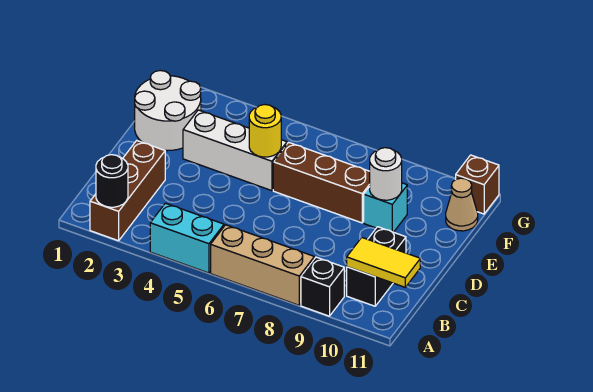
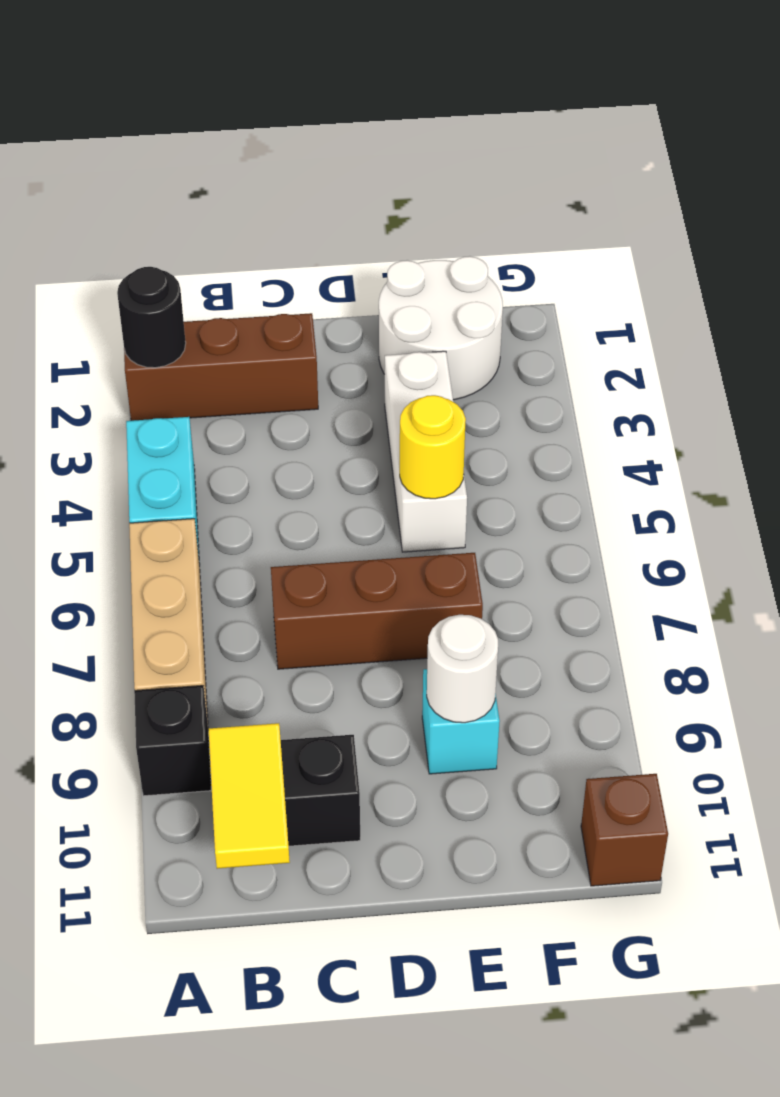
brown brick E6:E8 level 1 -> brown brick C7:E7 level 1
tan cone F11 level 1 -> none

